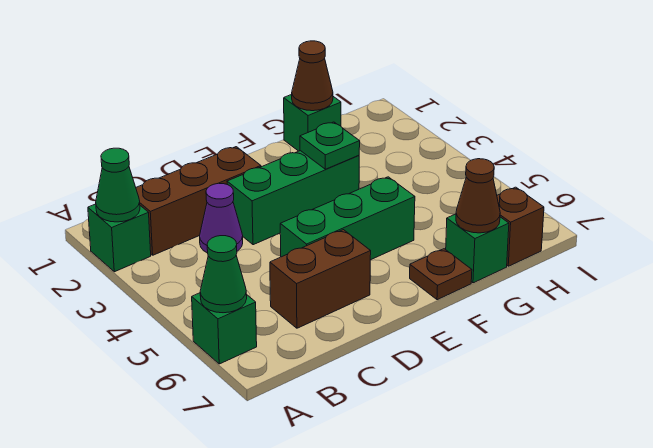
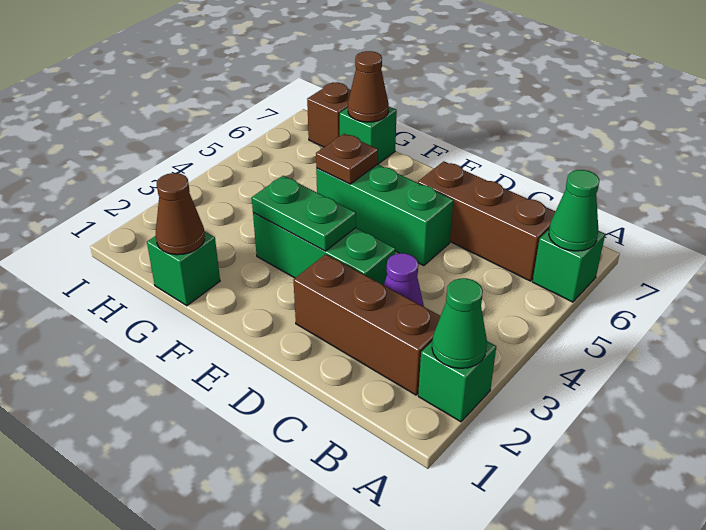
brown brick C6:D6 level 1 -> brown brick B6:D6 level 1
green plate F3 level 2 -> green plate E3:F3 level 2
brown plate F7 level 1 -> brown plate F5 level 2

